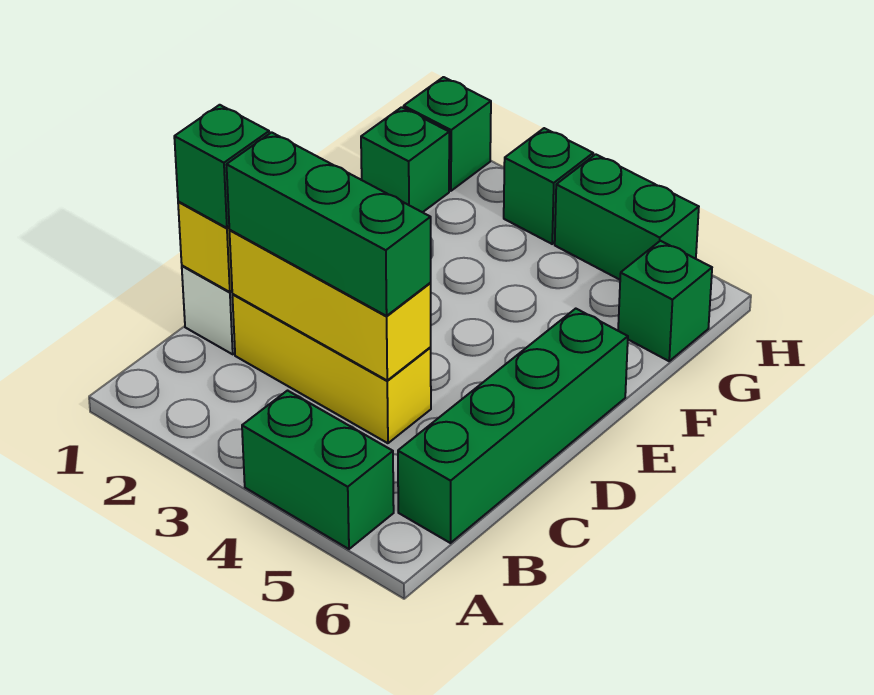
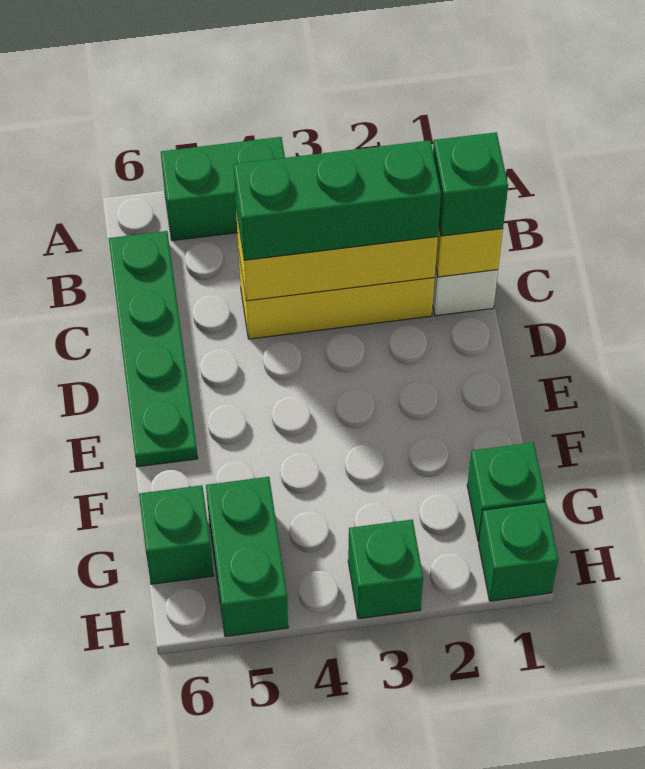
green brick B6:E6 level 1 -> green plate B6:E6 level 1
green brick H4:H5 level 1 -> green brick G5:H5 level 1

